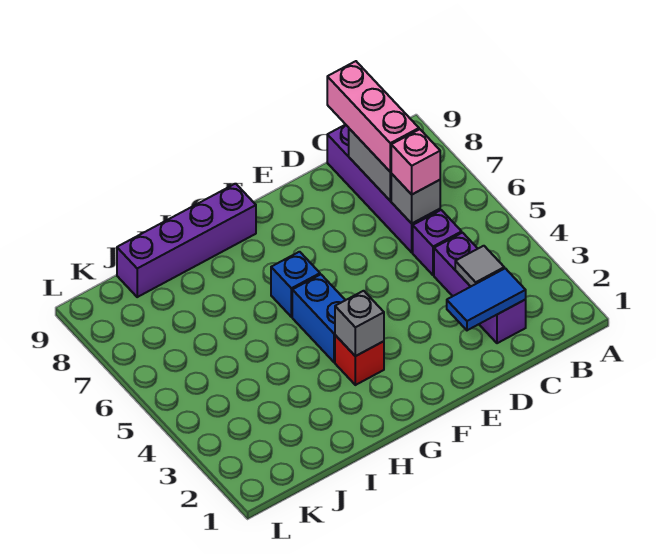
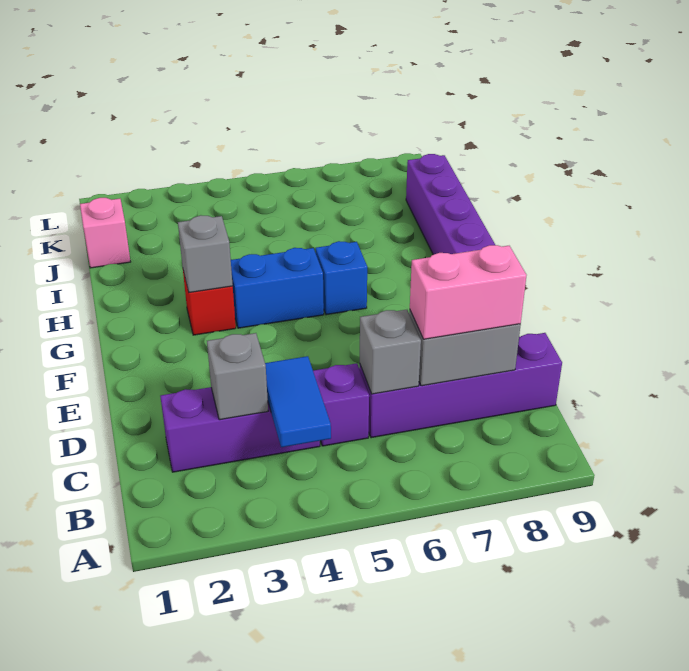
blue tile C2:D2 level 2 -> blue tile B4:C4 level 2
grey tile C3 level 2 -> grey brick C3 level 2
pink brick C6 level 3 -> pink brick J1 level 1
pink brick C7:C9 level 3 -> pink brick C7:C8 level 3

